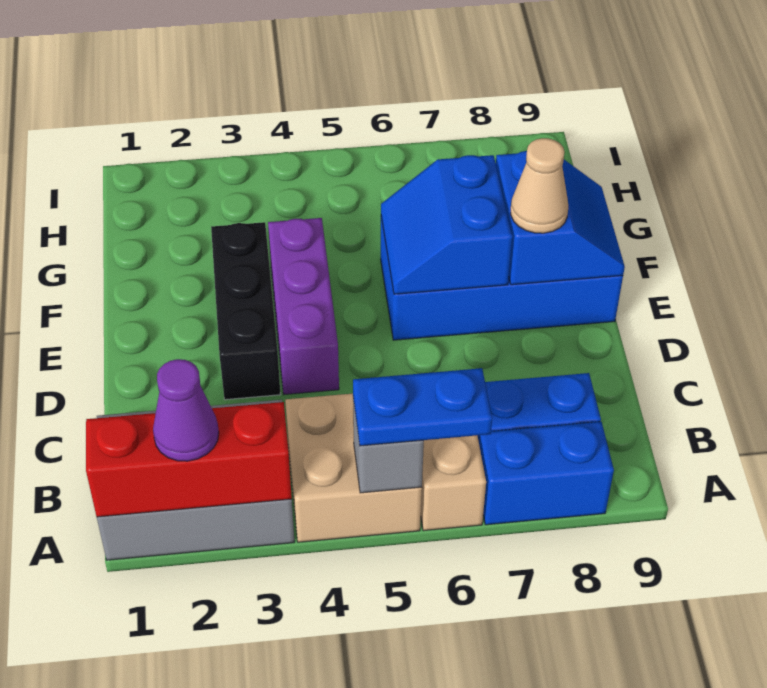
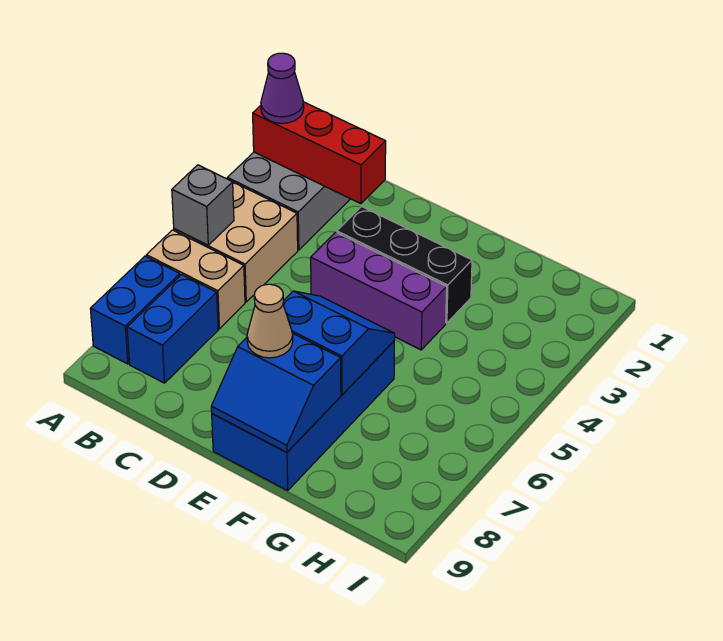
red brick A1:A3 level 2 -> red brick A2:C2 level 2
blue plate A5:A6 level 3 -> none

